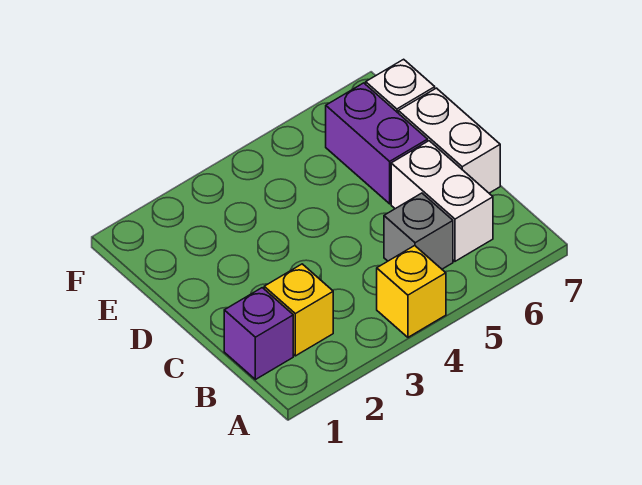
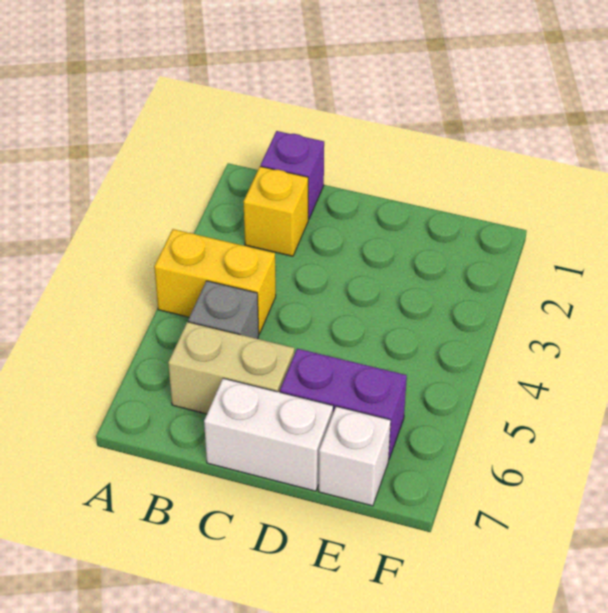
yellow brick A4 level 1 -> yellow brick A4:B4 level 1
white brick B6:C6 level 1 -> tan brick B6:C6 level 1

